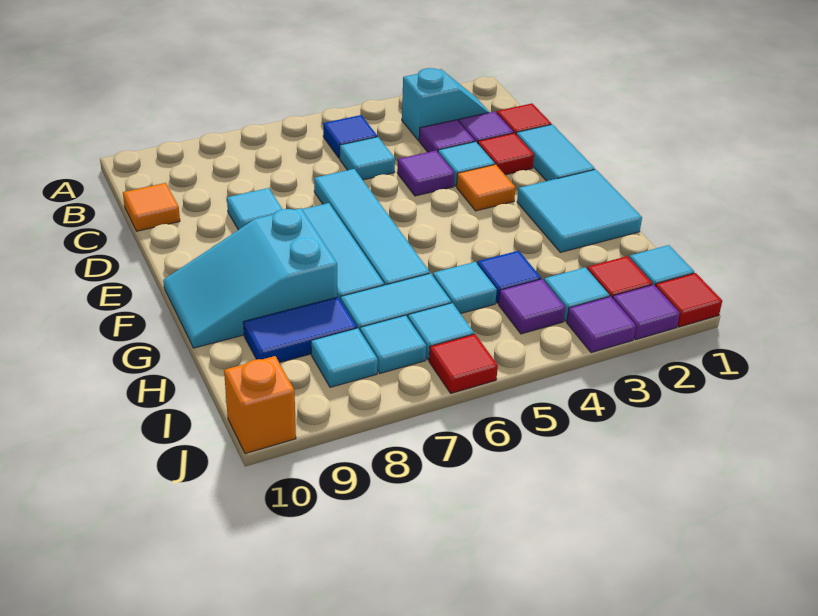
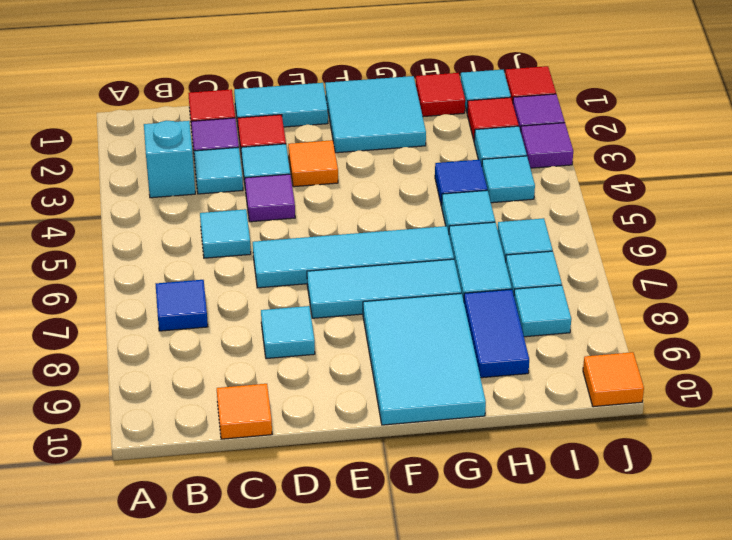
blue tile B5 level 1 -> blue tile B7 level 1
purple tile C3 level 1 -> cyan tile C3 level 1
cyan slope F8:G10 level 1 top 8 -> cyan tile F8:G10 level 1
purple tile I4 level 1 -> cyan tile I4 level 1
red tile J6 level 1 -> red tile H1 level 1
orange brick J10 level 1 -> orange tile J10 level 1

